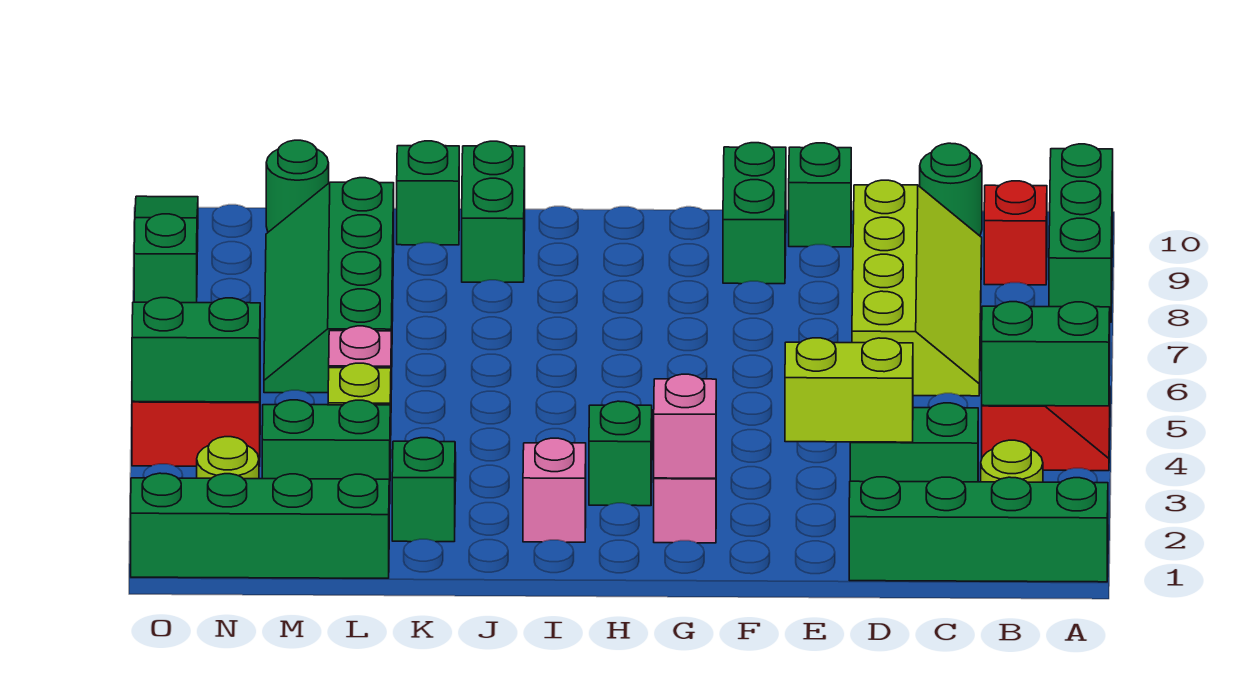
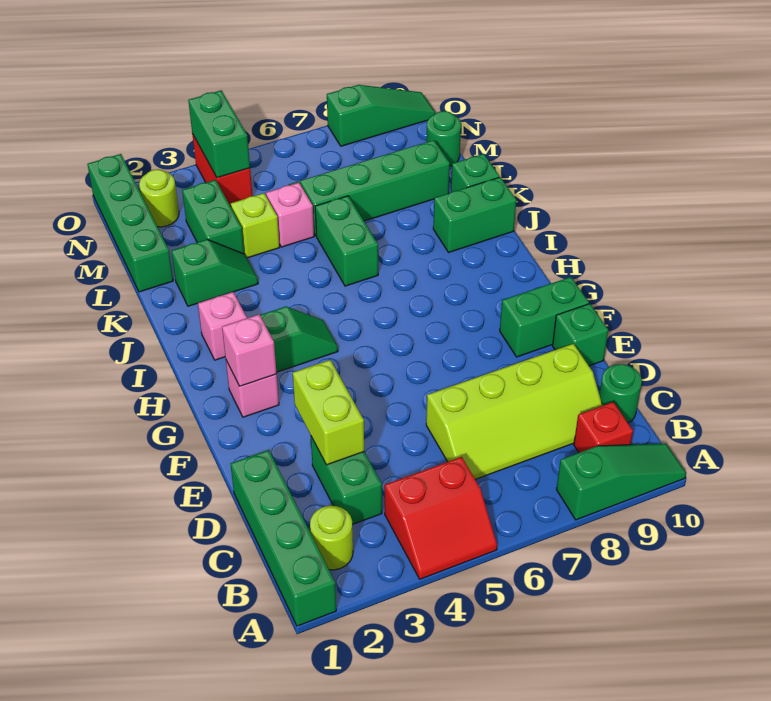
green brick A4:B4 level 2 -> green brick J6:K6 level 1
green brick A8:A10 level 1 -> green slope A8:A10 level 1 top 8

